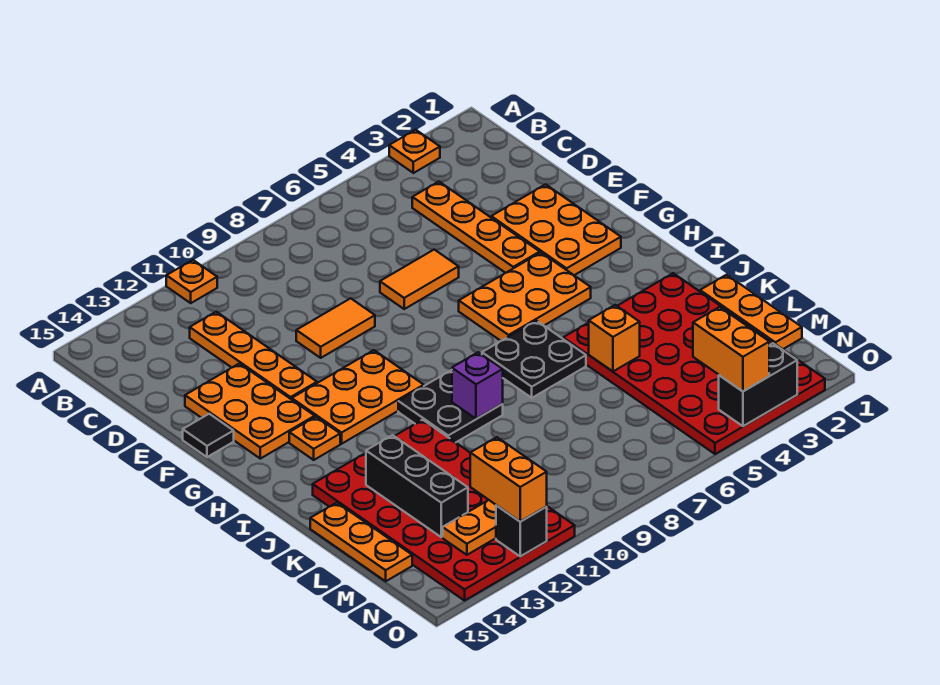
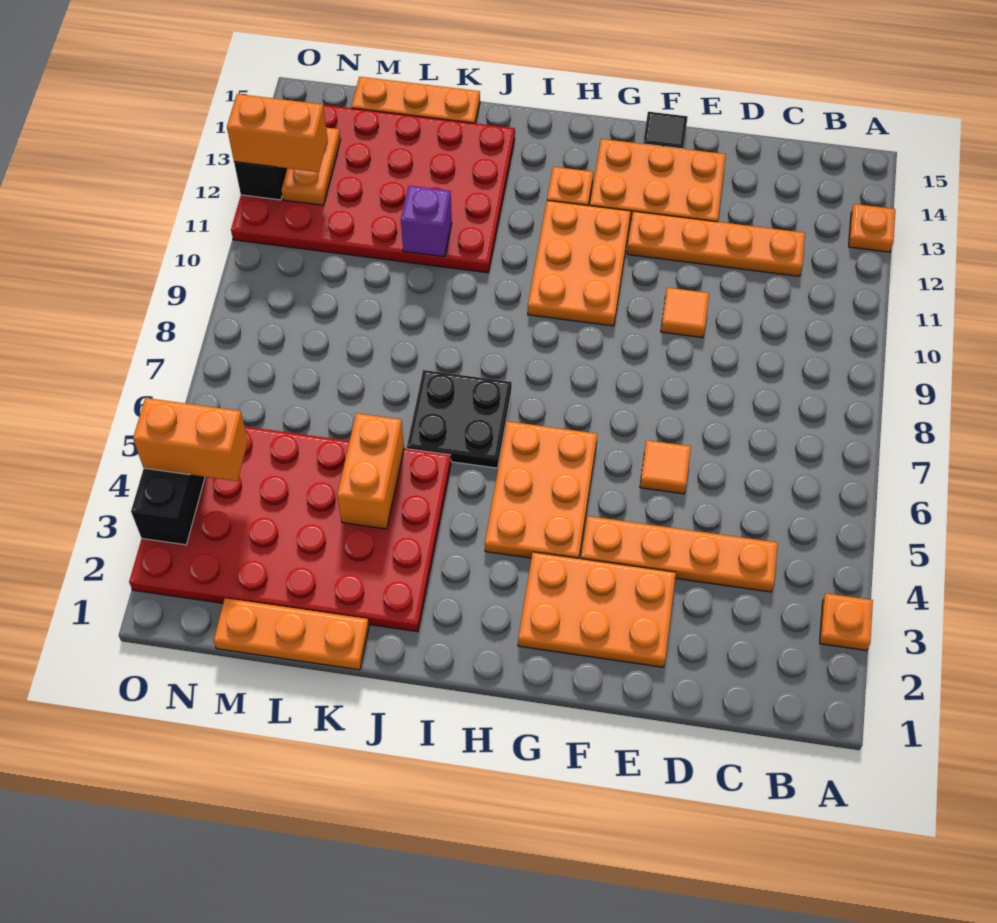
orange plate A11 level 1 -> orange plate A13 level 1
orange tile E6:E7 level 1 -> orange tile E6 level 1
orange tile E9:E10 level 1 -> orange tile E10 level 1
black plate I9:J10 level 1 -> none
purple brick J9 level 2 -> purple brick K11 level 2
orange brick K5 level 2 -> orange brick K4:K5 level 2
black brick K13:M13 level 2 -> none

